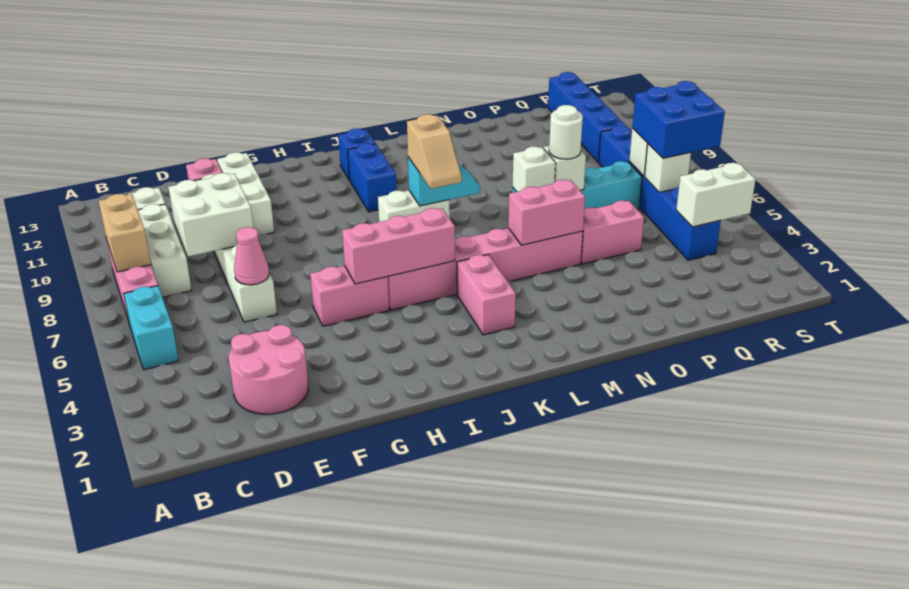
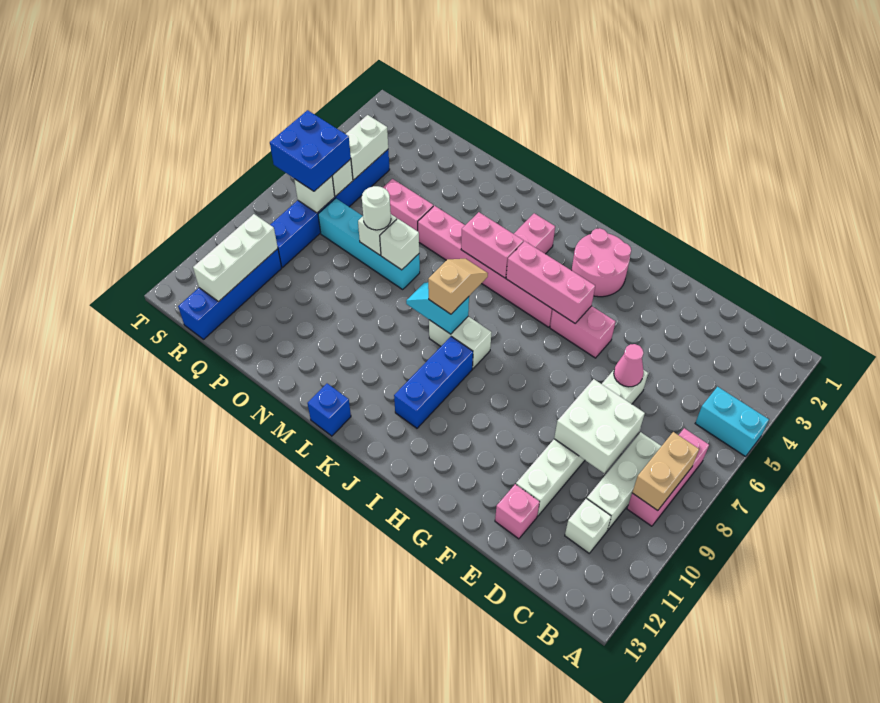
cyan brick B5:B6 level 1 -> cyan brick A5:B5 level 1
pink round brick D2:E3 level 1 -> pink round brick H2:I3 level 1
white brick F10:F12 level 1 -> white brick R10:R12 level 2
blue brick J10:J11 level 1 -> blue brick J9:J11 level 1
blue brick J12 level 1 -> blue brick L13 level 1
pink brick M5:N5 level 2 -> pink brick K5:L5 level 2
white brick R4:S4 level 2 -> white brick R4:R5 level 2

